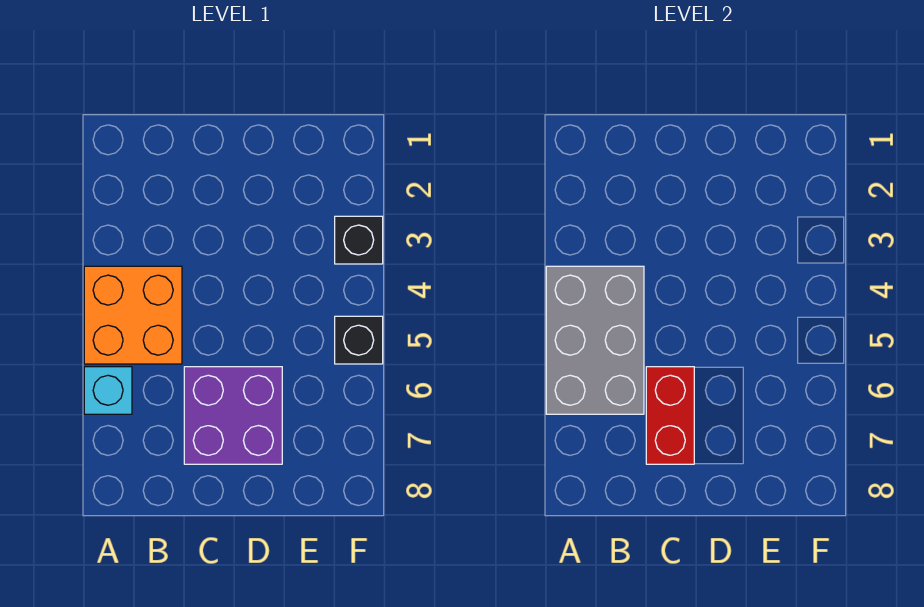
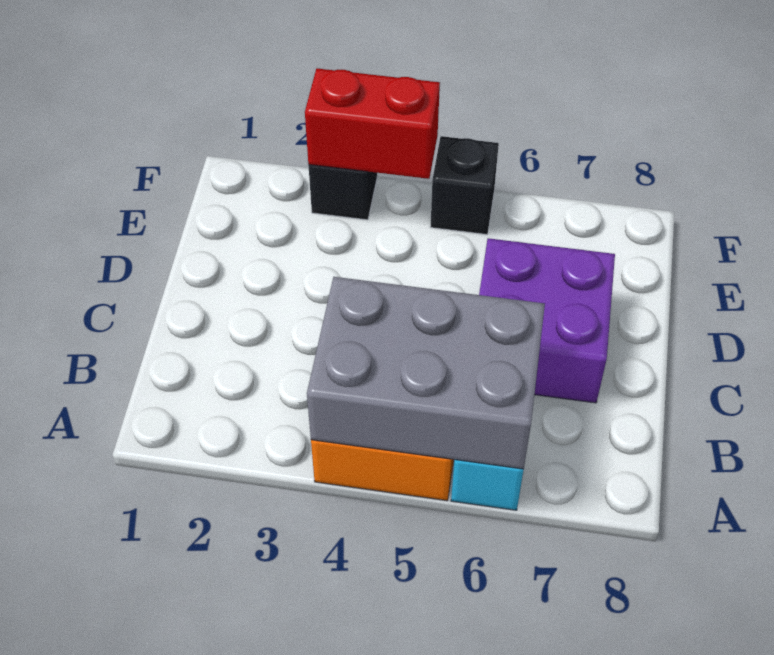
red brick C6:C7 level 2 -> red brick F3:F4 level 2

